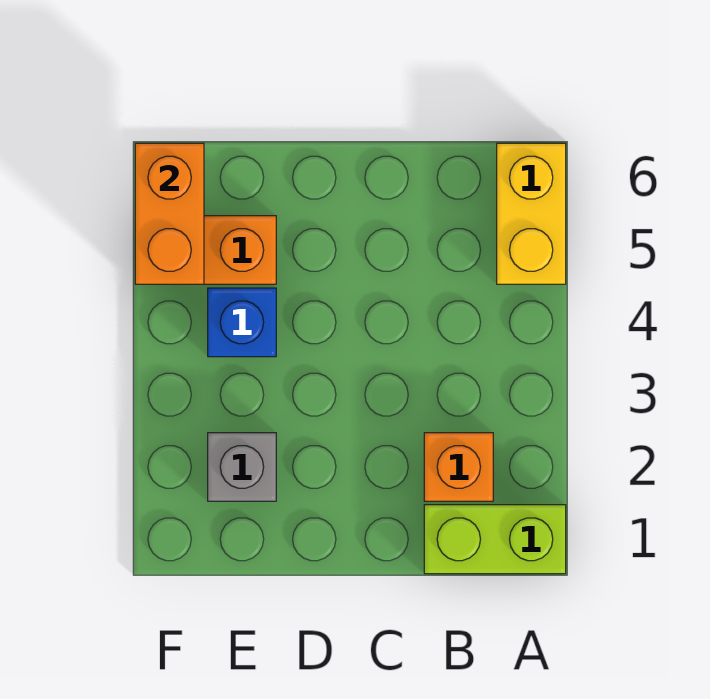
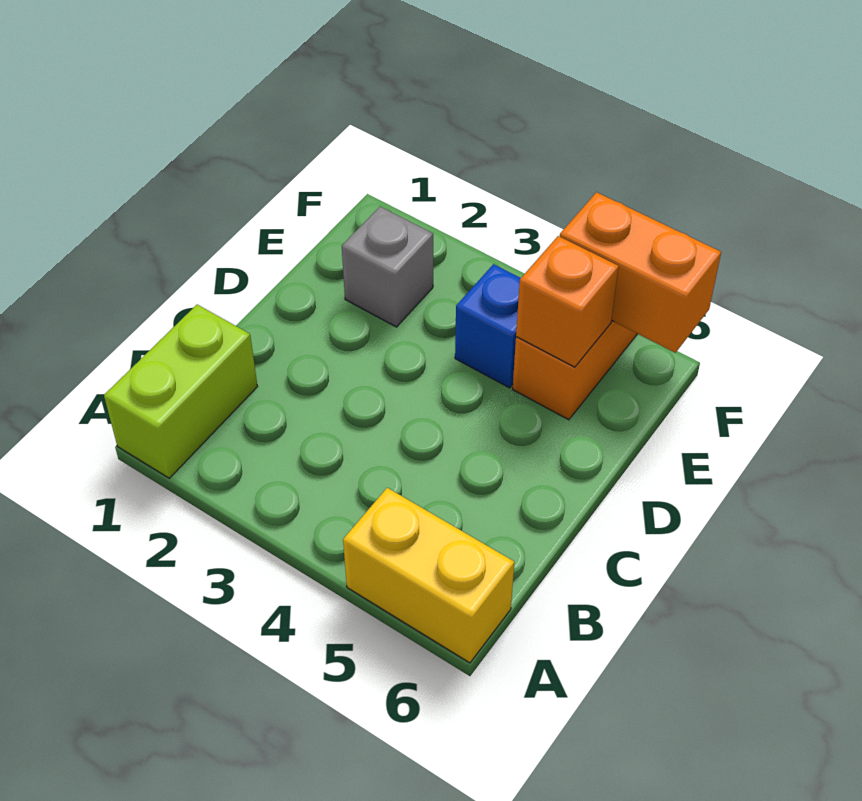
orange brick B2 level 1 -> orange brick E5 level 2

